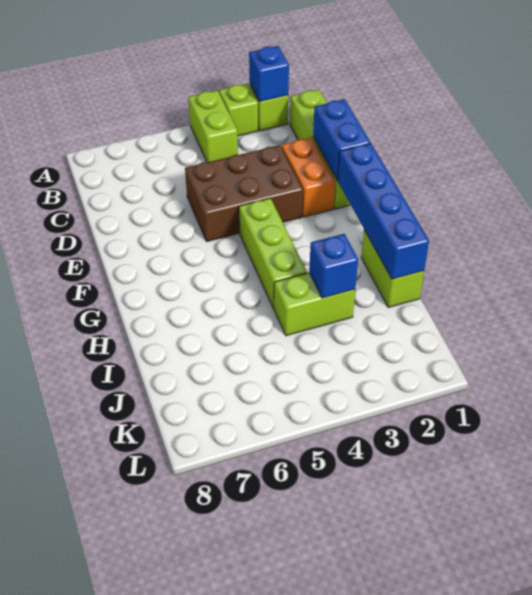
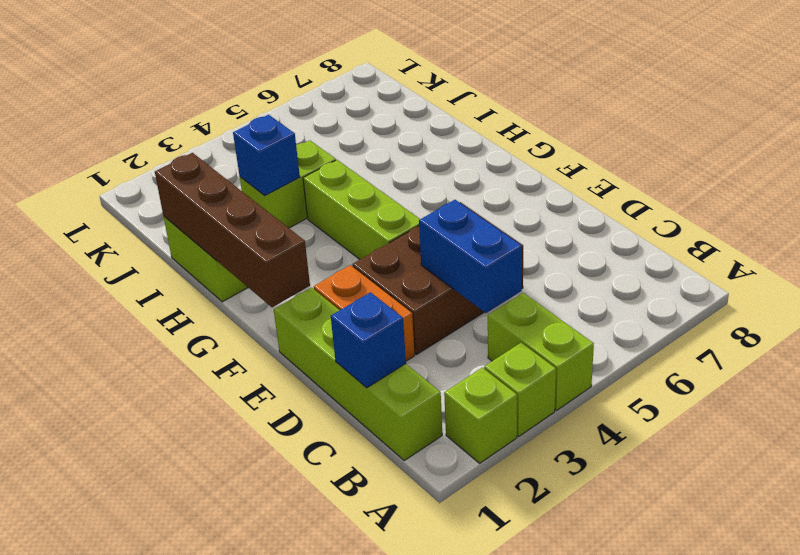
blue brick A2 level 2 -> blue brick C1 level 2
blue brick D1:E1 level 2 -> blue brick C4:D4 level 2
blue brick F1:I1 level 2 -> brown brick F1:I1 level 2

